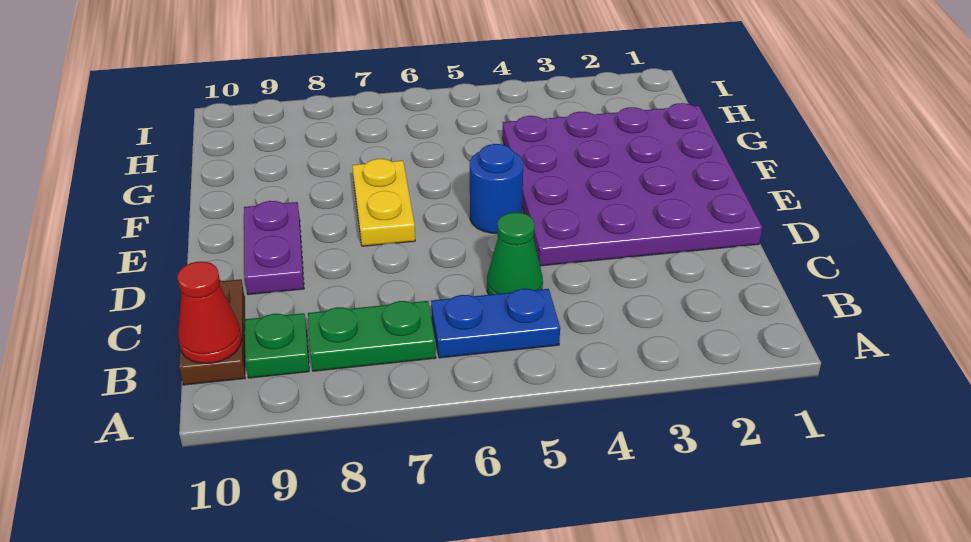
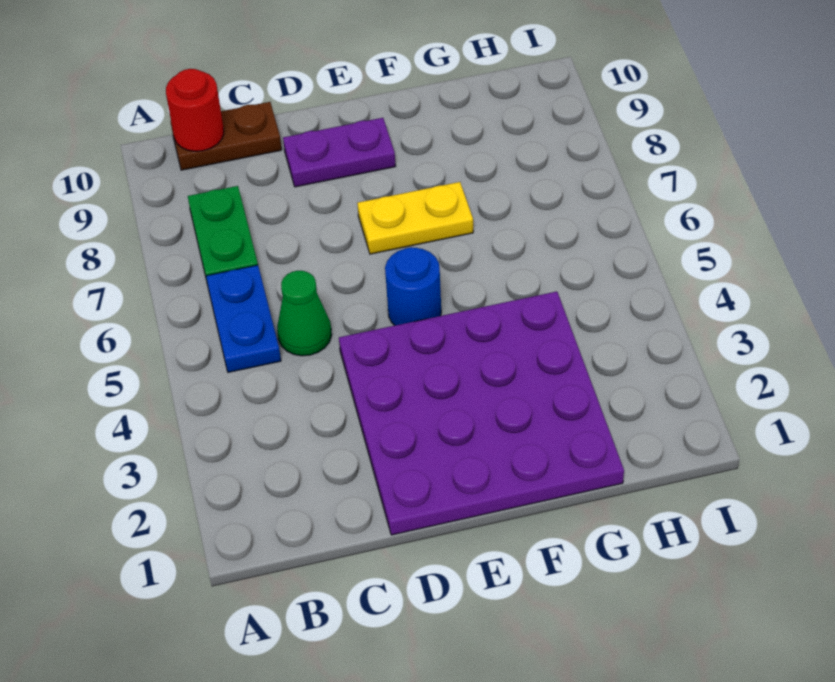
green plate B9 level 1 -> none
red cone B10 level 2 -> red round brick B10 level 2

